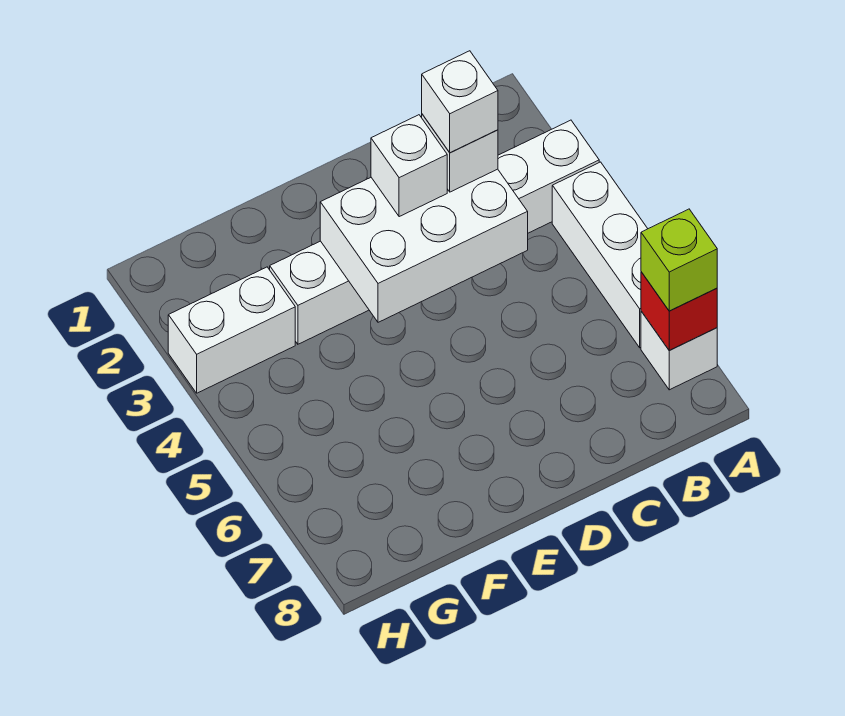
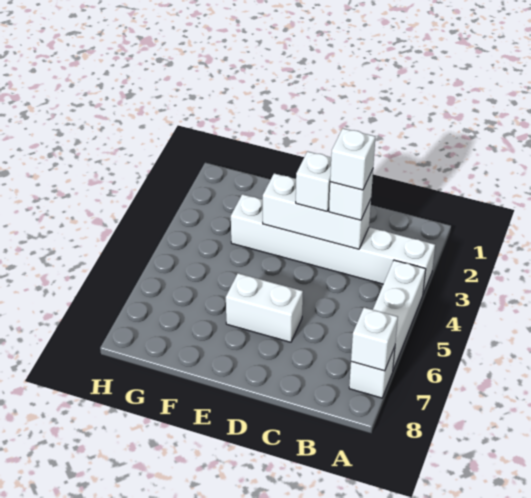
red brick A7 level 2 -> white brick A7 level 2
lime brick A7 level 3 -> none
white brick C3:E4 level 2 -> white brick C3:E3 level 2
white brick G3:H3 level 1 -> white brick D6:E6 level 1

